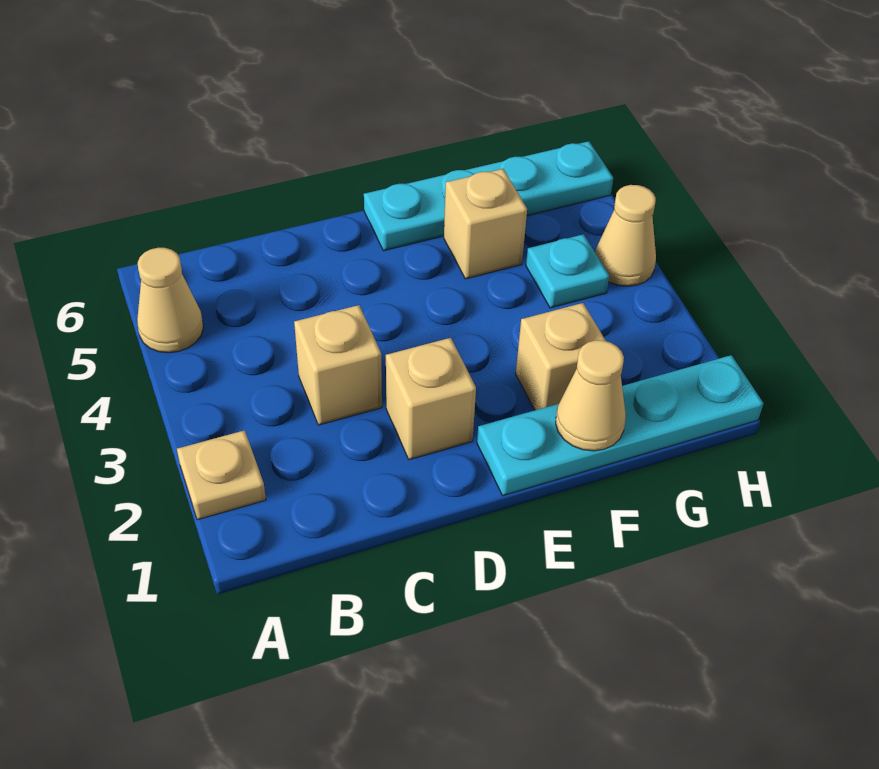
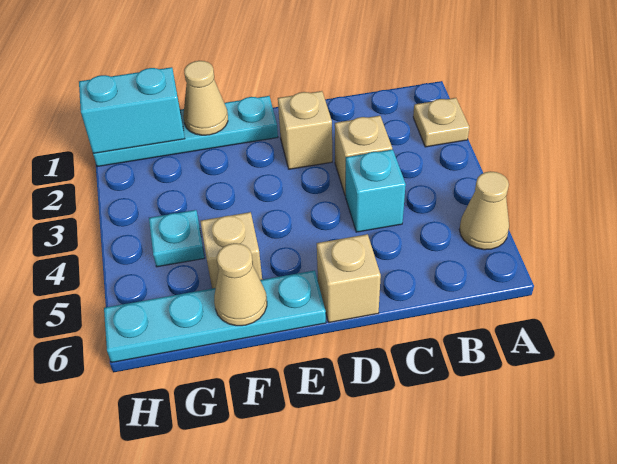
none -> cyan brick C4 level 1
tan brick F2 level 1 -> tan brick D6 level 1
none -> cyan brick G1:H1 level 2
tan cone H4 level 1 -> tan cone F6 level 2

